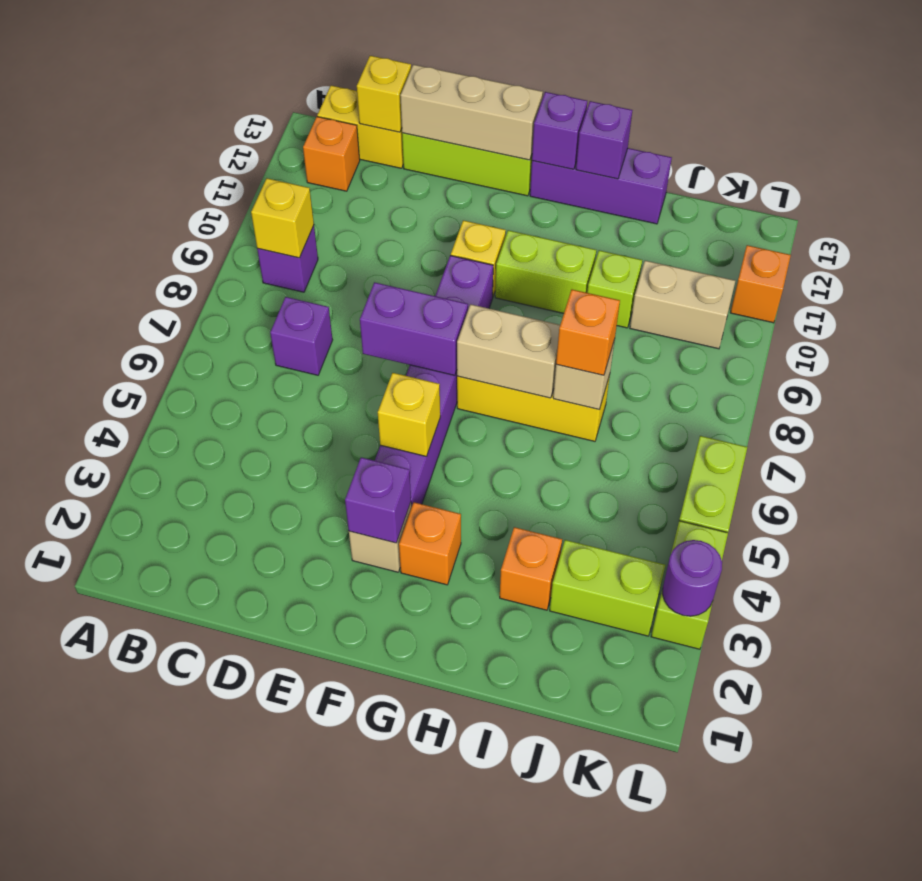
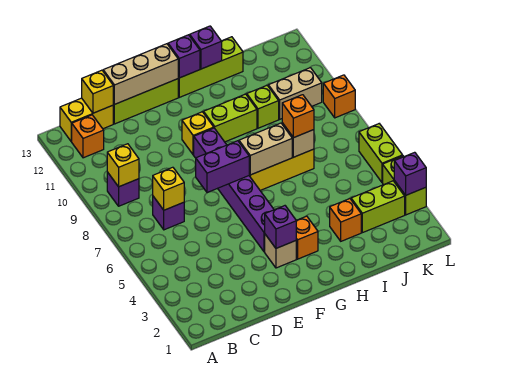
yellow brick F5 level 2 -> yellow brick C7 level 2
purple brick G13:I13 level 1 -> lime brick G13:I13 level 1
purple round brick L3 level 2 -> purple brick L3 level 2
orange brick L11 level 1 -> orange brick L9 level 1

